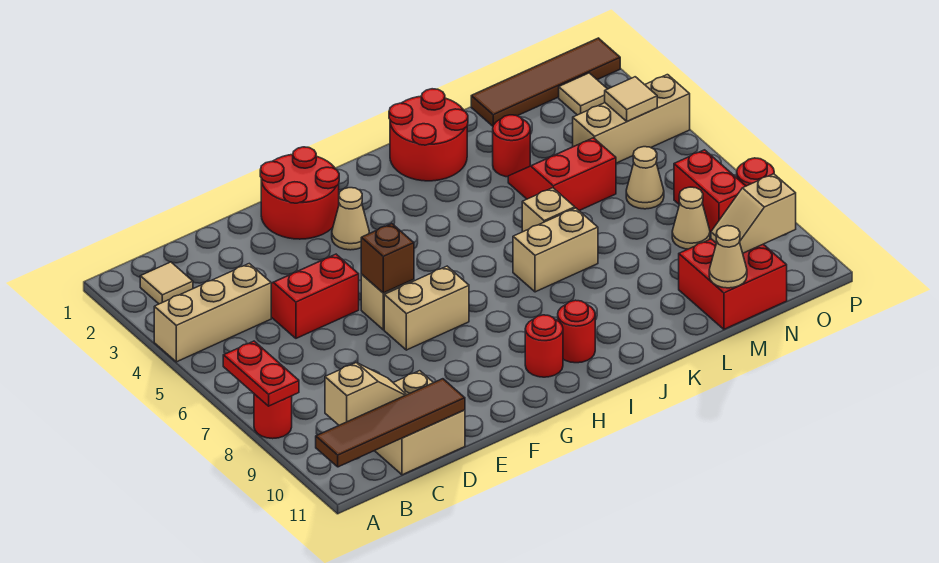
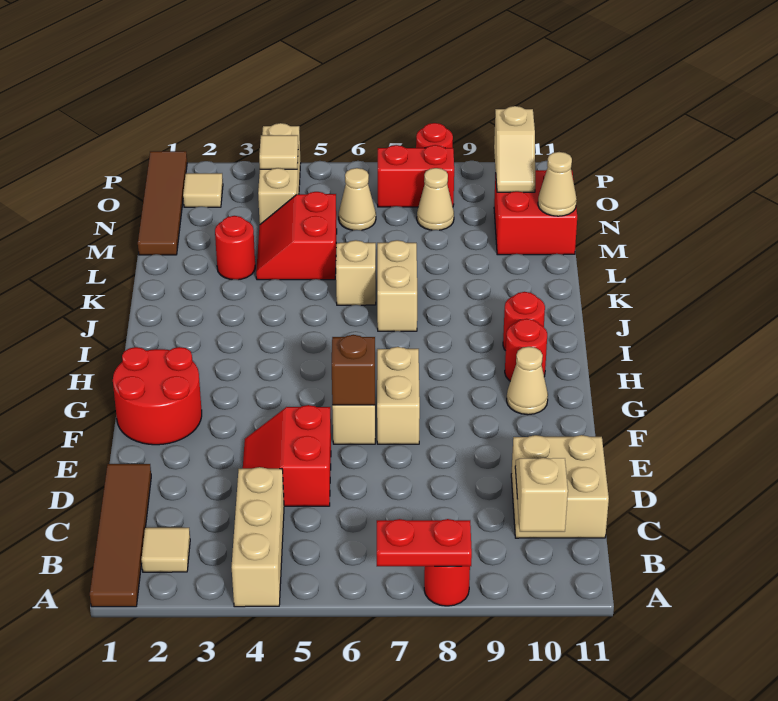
brown tile A11:D11 level 2 -> brown tile A1:D1 level 1
tan cone G3 level 1 -> tan cone G10 level 1
red round brick J1:K2 level 1 -> none

